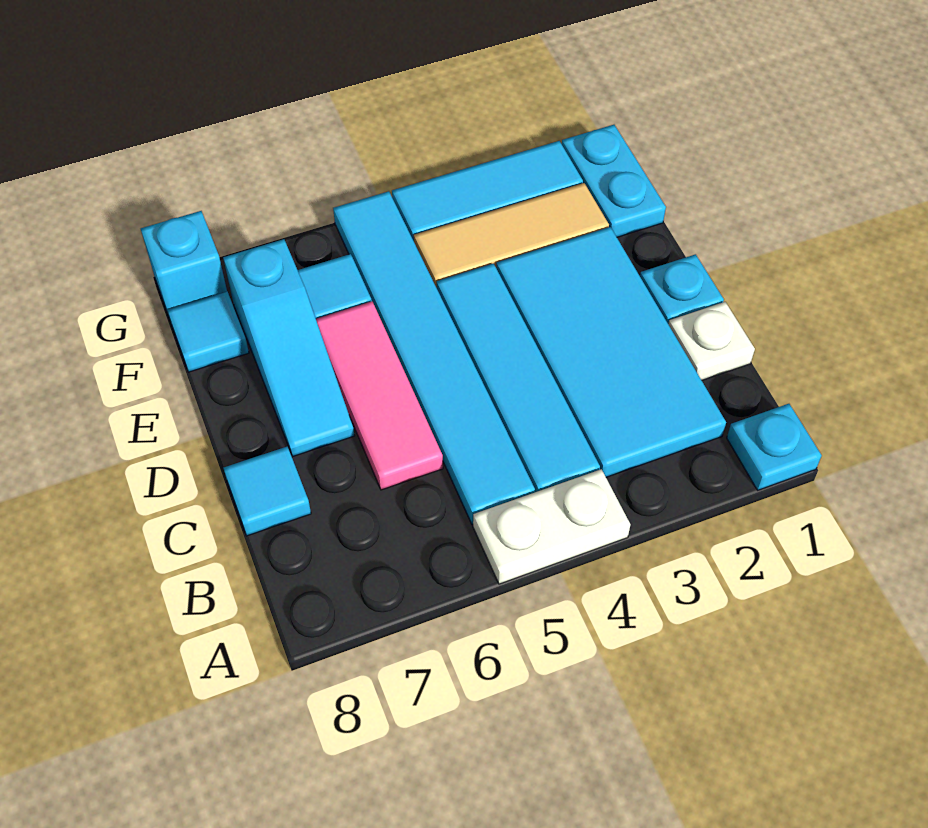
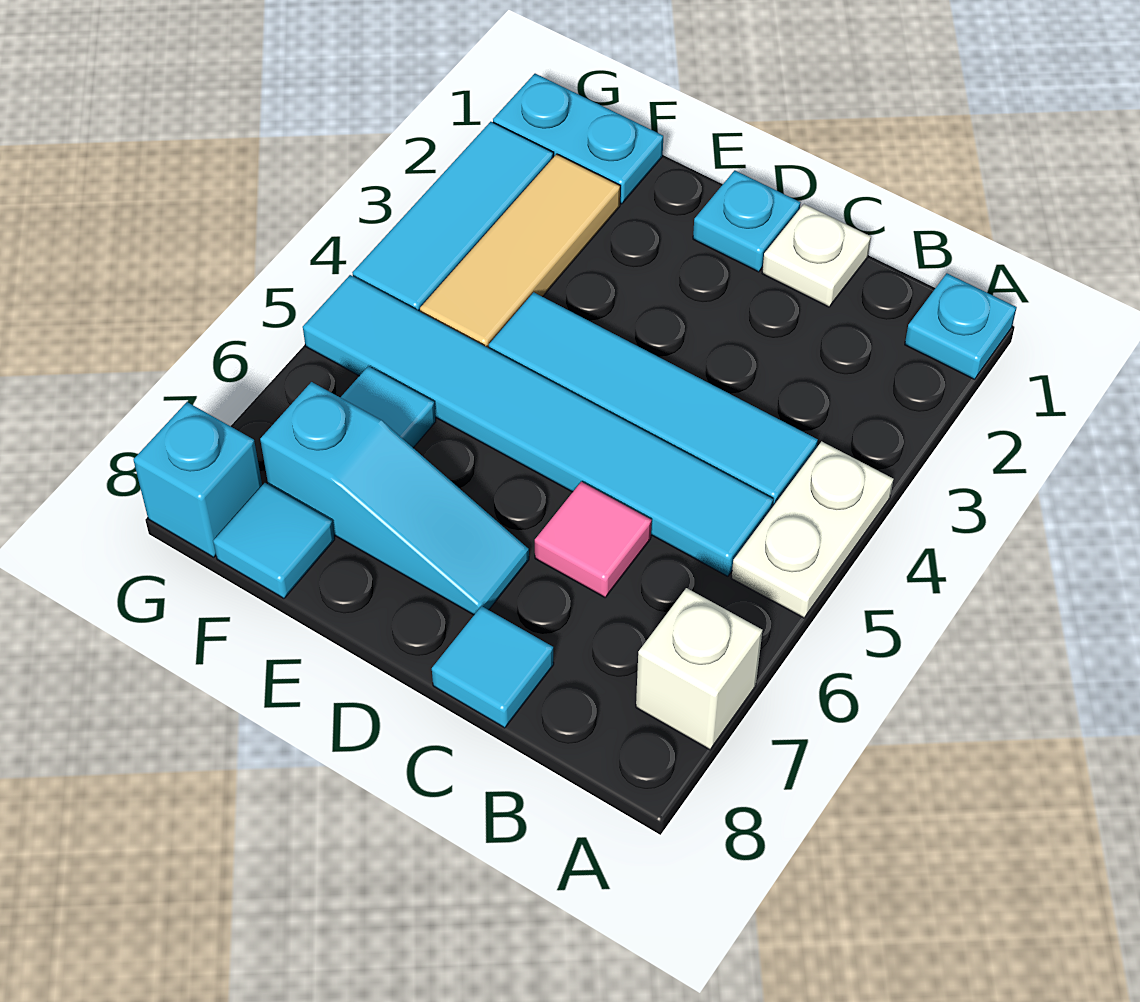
none -> white brick A7 level 1
cyan tile B2:E3 level 1 -> none
pink tile C6:E6 level 1 -> pink tile C6 level 1

